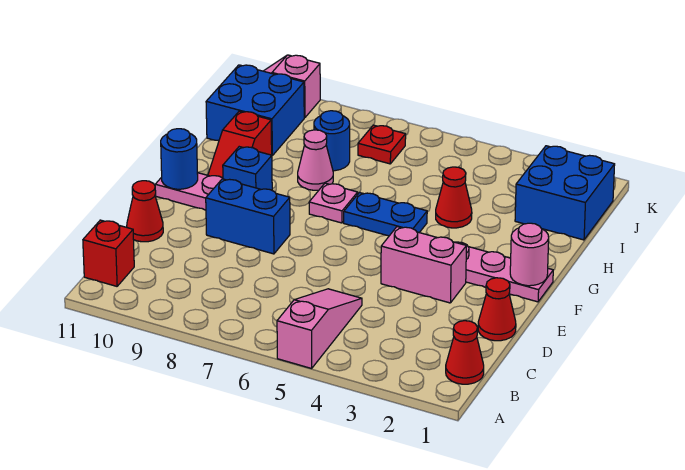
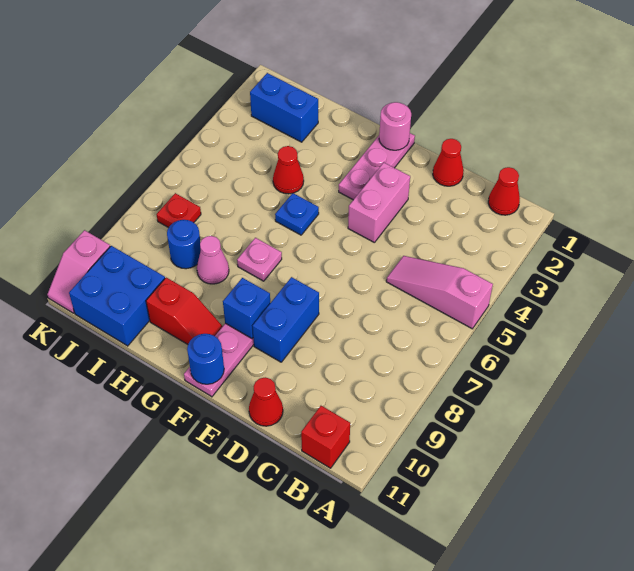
blue plate G5:G6 level 1 -> blue plate G5 level 1
blue brick I1:J2 level 1 -> blue brick I2:J2 level 1

